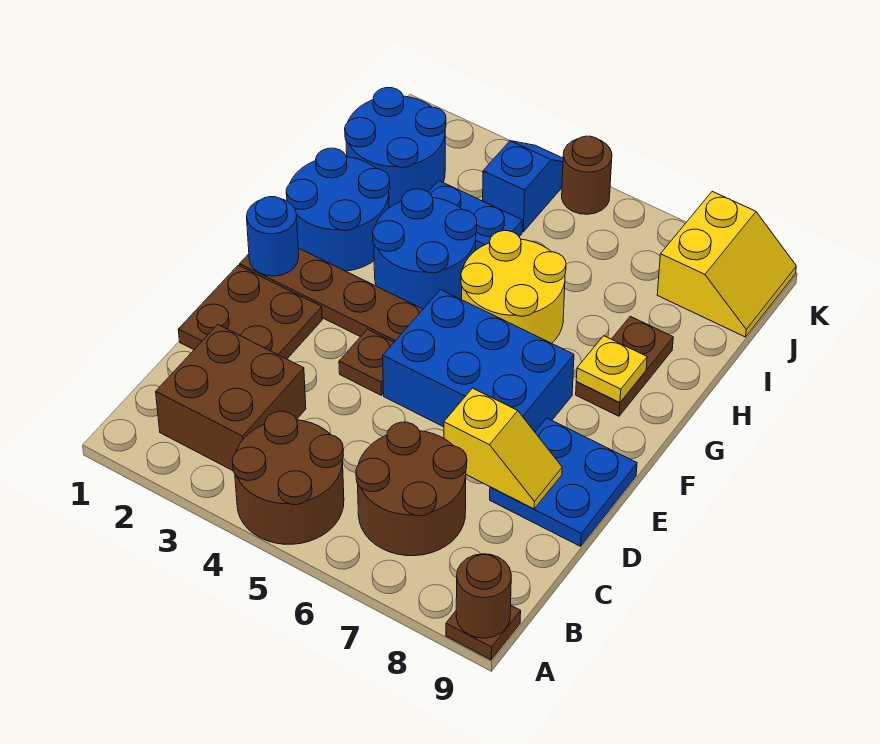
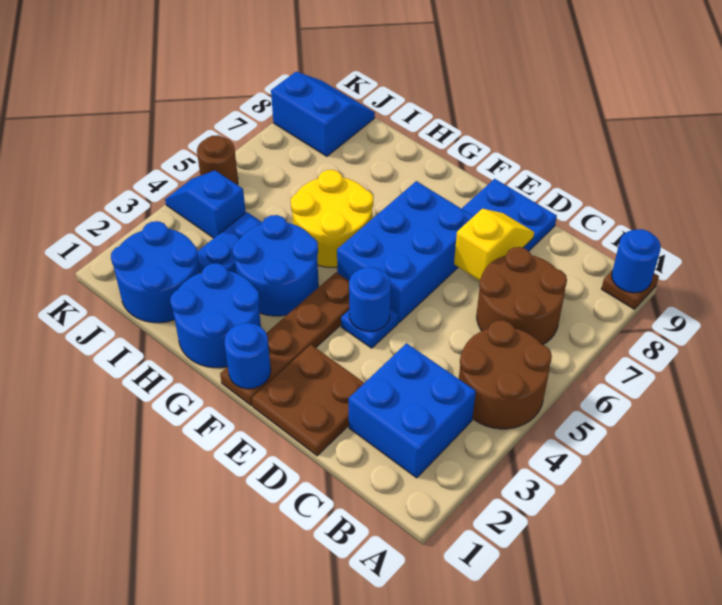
brown round brick A9 level 2 -> blue round brick A9 level 2
brown brick B2:C3 level 1 -> blue brick B2:C3 level 1
brown plate E4 level 1 -> blue plate E4 level 1
none -> blue round brick E4 level 2
brown plate G8:H8 level 1 -> none
yellow plate G8 level 2 -> none
yellow slope J8:K9 level 1 top 8 -> blue slope J8:K9 level 1 top 8

